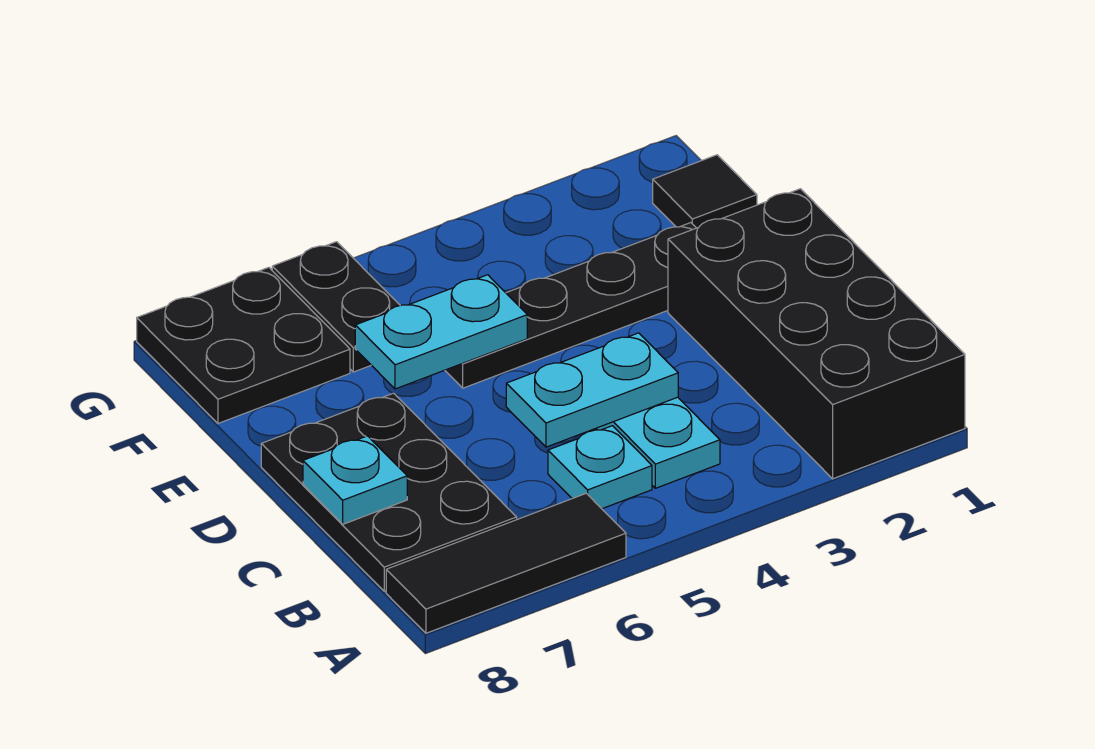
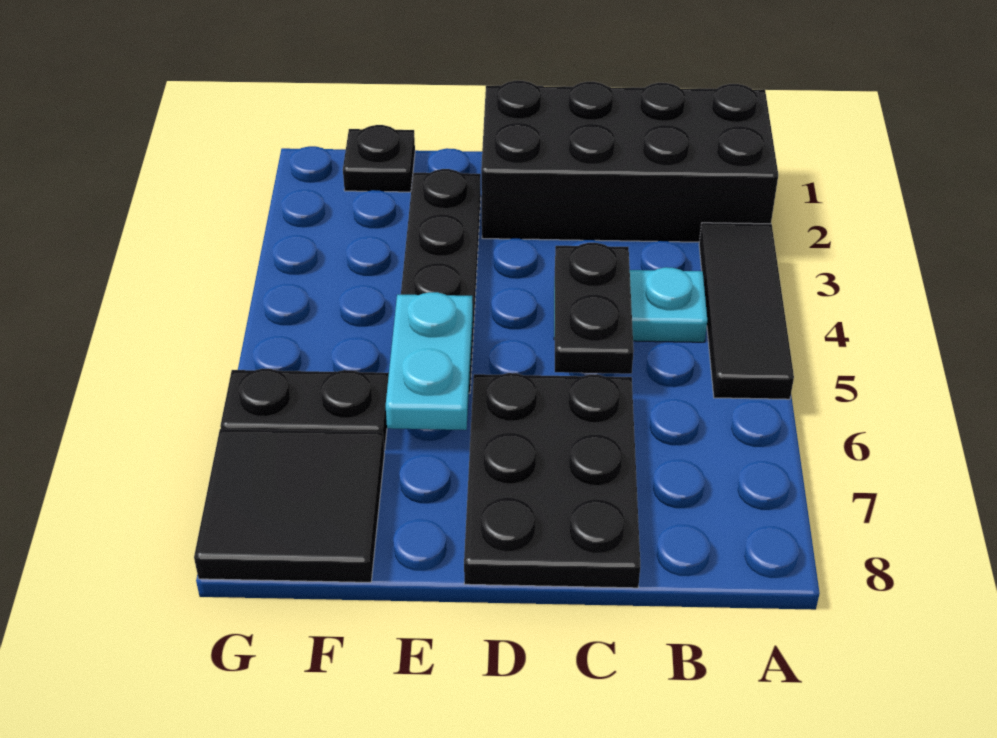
black tile A6:A8 level 1 -> black tile A3:A5 level 1
cyan plate B5 level 1 -> none
black plate B7:D8 level 1 -> black plate C6:D8 level 1
cyan plate C4:C5 level 2 -> black plate C4:C5 level 2
cyan plate C8 level 2 -> none
black tile F1 level 1 -> black plate F1 level 1
black plate F7:G8 level 1 -> black tile F7:G8 level 1

